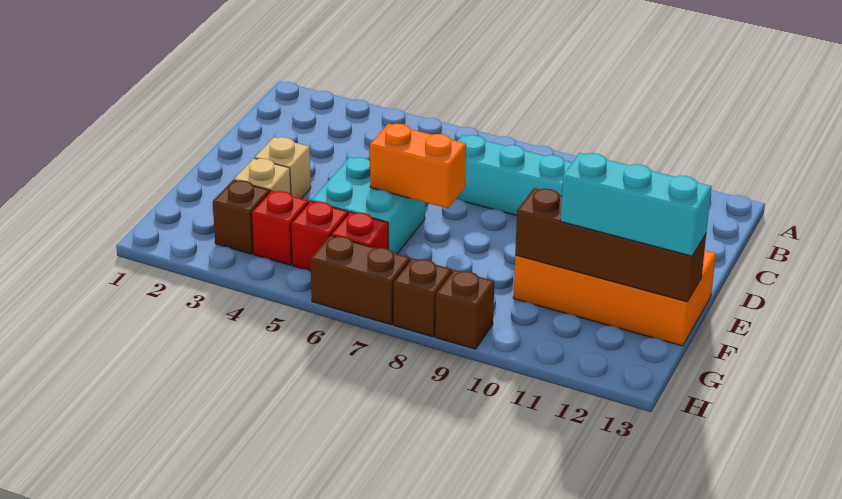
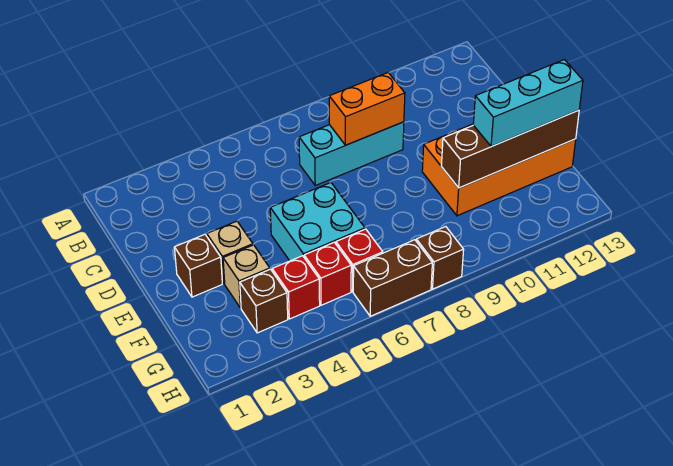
orange brick E6:E7 level 2 -> orange brick C8:C9 level 2
brown brick H9 level 1 -> brown brick E2 level 1

